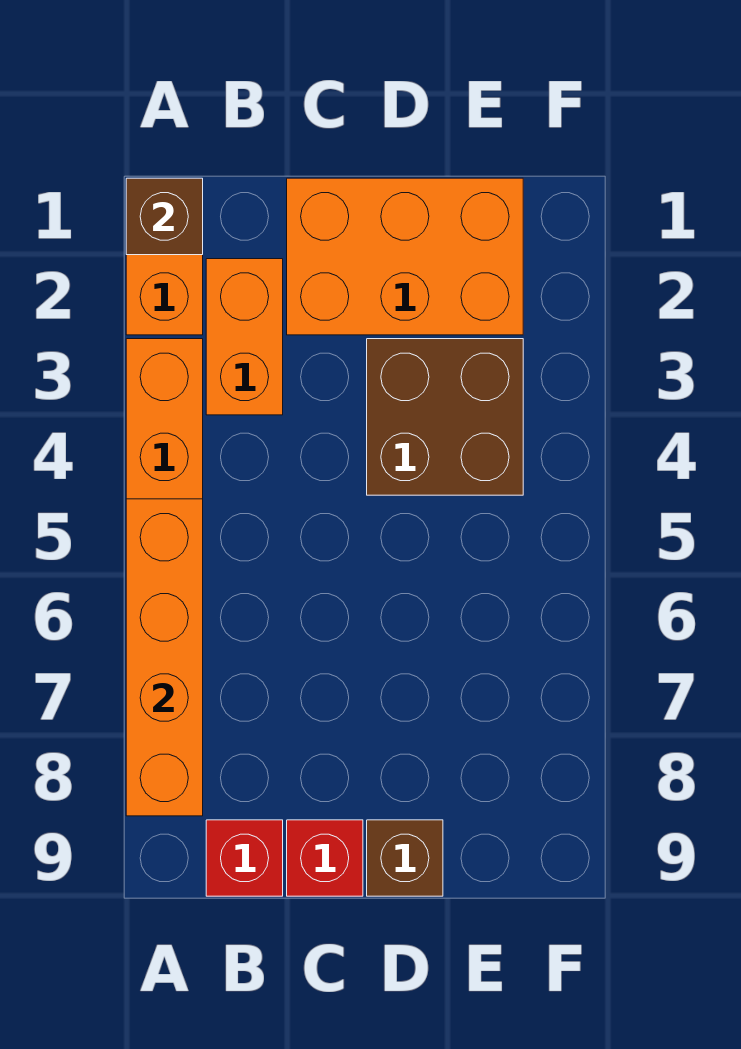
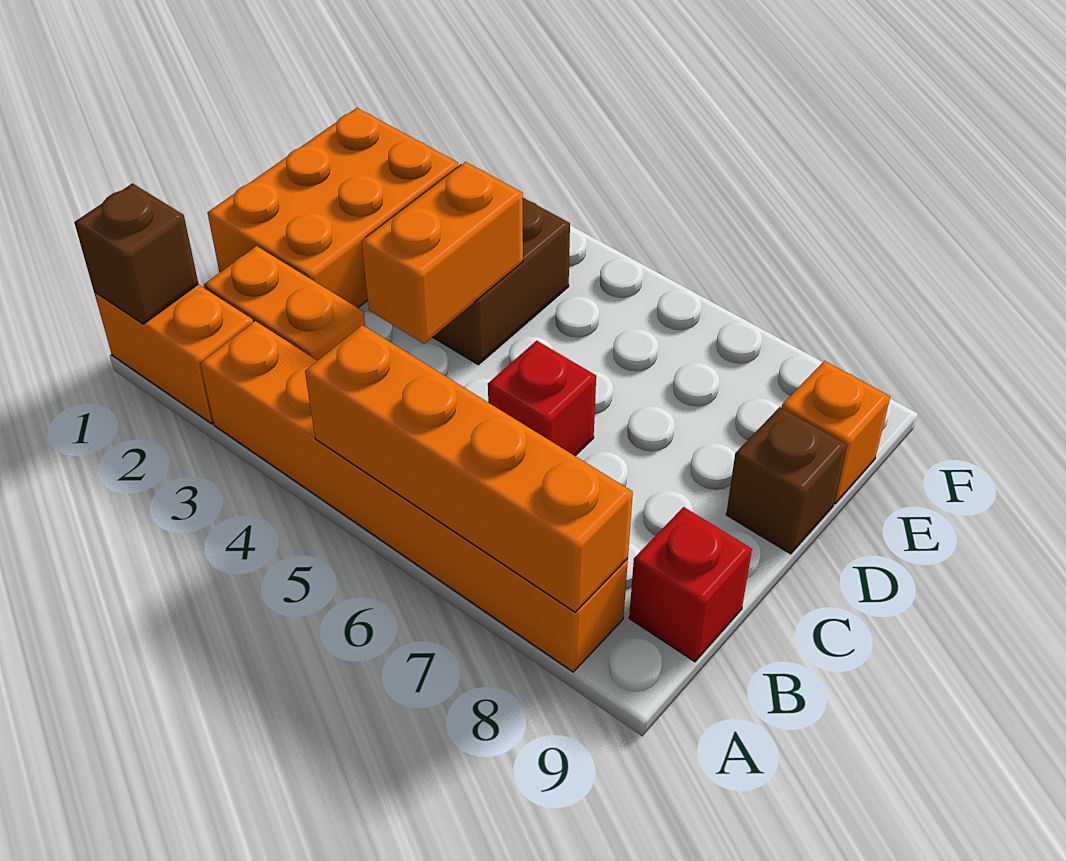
none -> orange brick C4:D4 level 2
red brick C9 level 1 -> red brick C6 level 1
none -> orange brick E9 level 1

